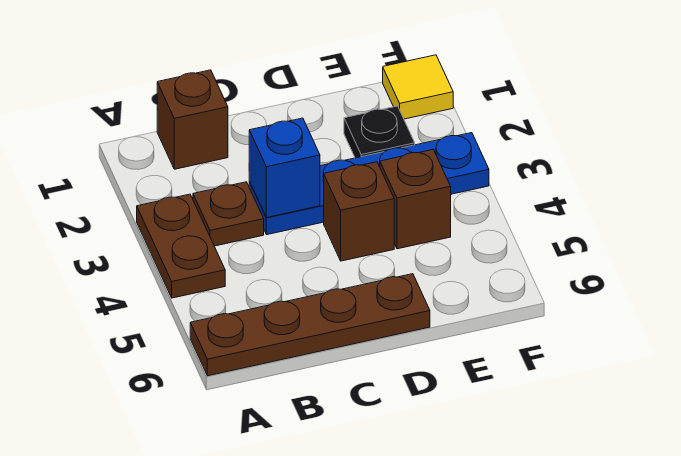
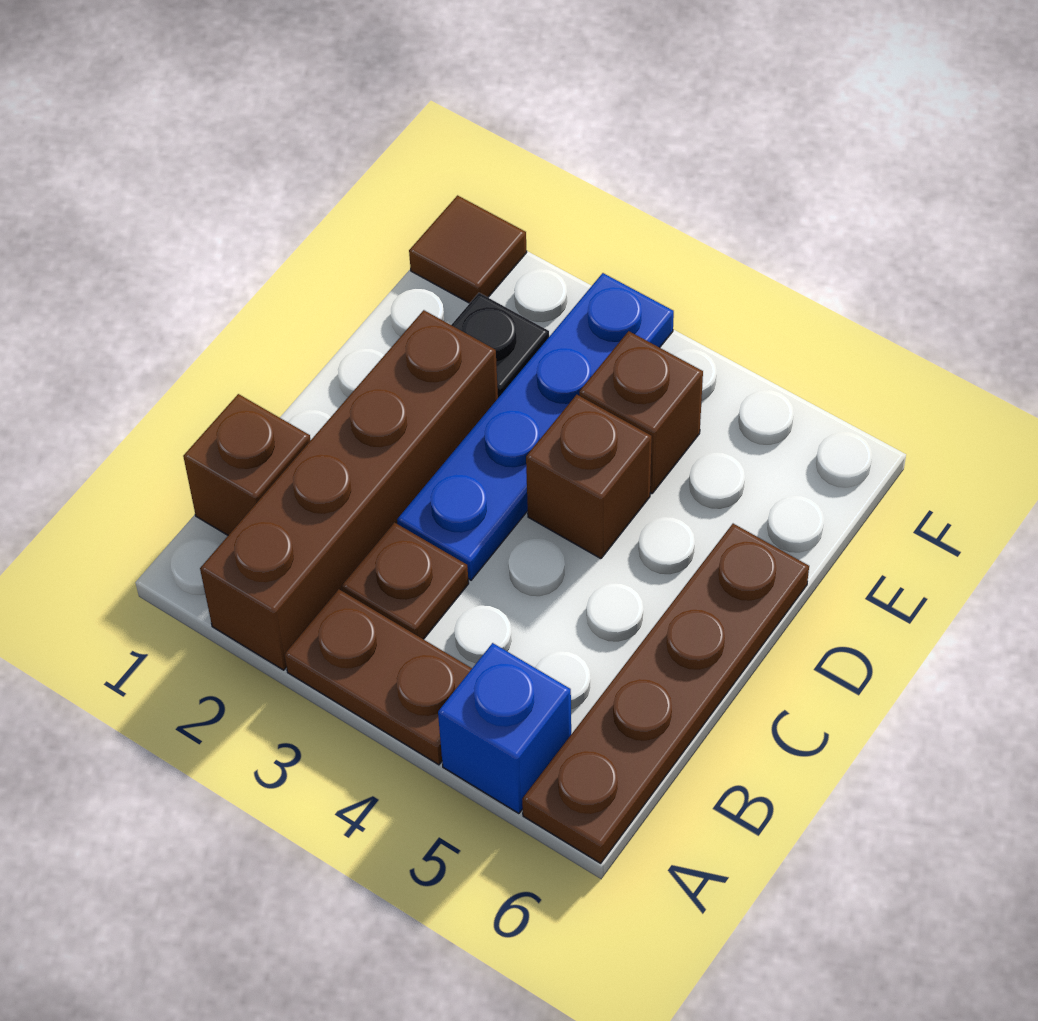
none -> brown brick A2:D2 level 1
blue brick C3 level 2 -> blue brick A5 level 1
yellow tile F1 level 1 -> brown tile F1 level 1

